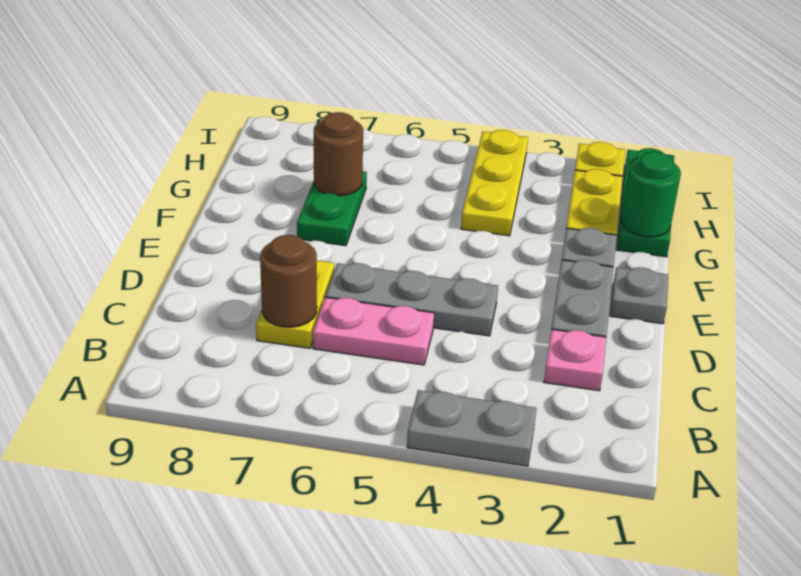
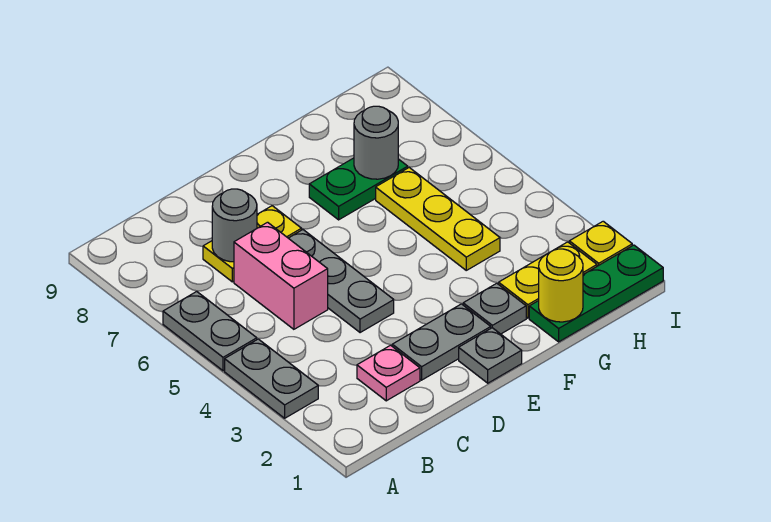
none -> grey plate A5:A6 level 1
pink plate C5:C6 level 1 -> pink brick C5:C6 level 1
brown round brick C7 level 2 -> grey round brick C7 level 2
green round brick G1 level 2 -> yellow round brick G1 level 2
yellow plate G4:I4 level 1 -> yellow plate G4:G6 level 1
brown round brick G7 level 2 -> grey round brick G7 level 2

